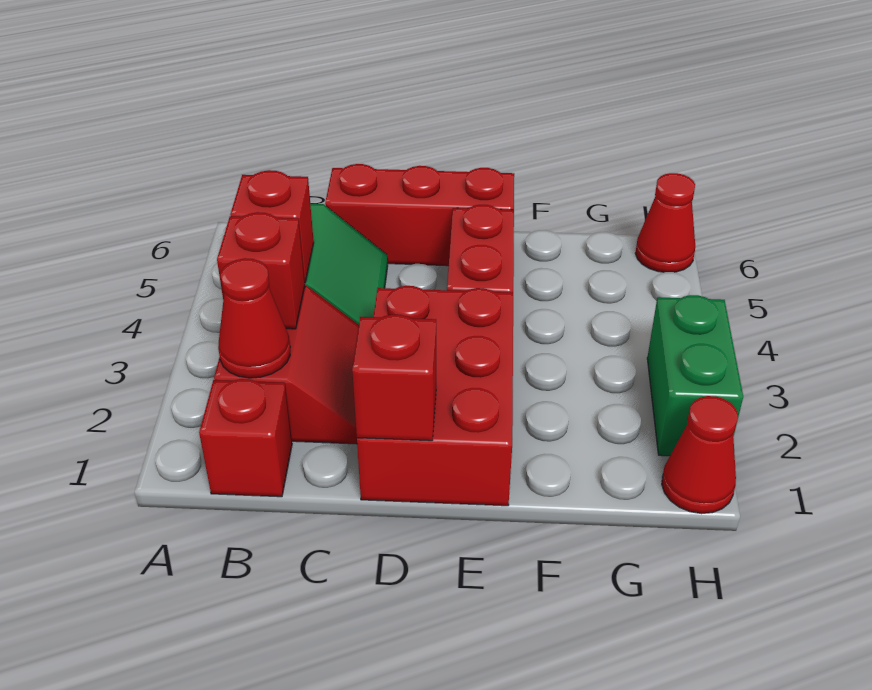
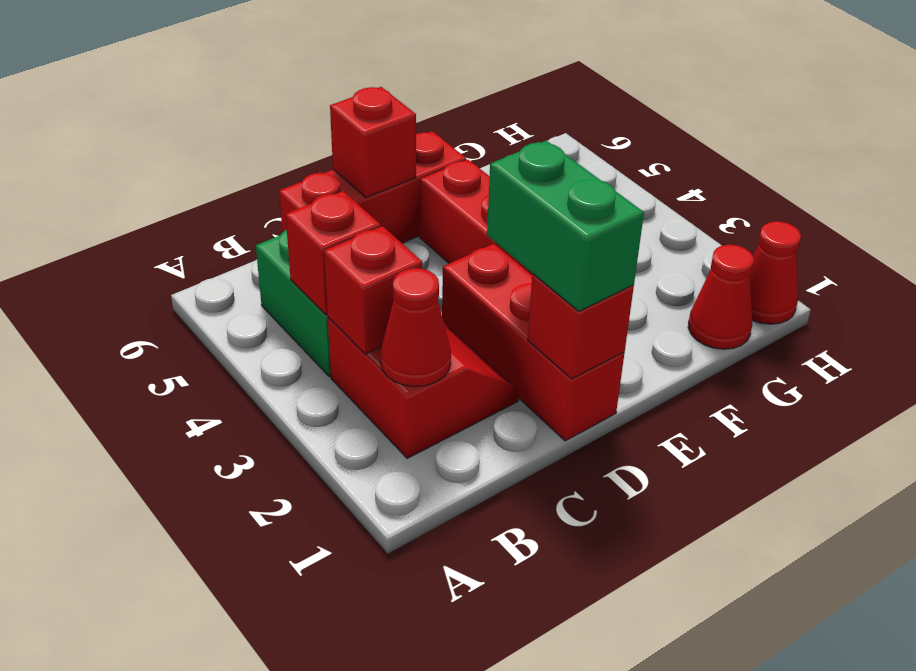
red brick B1 level 1 -> red brick D6 level 2
red brick D1:E3 level 1 -> red brick D1:D3 level 1
green brick H2:H3 level 1 -> green brick D1:D2 level 3
red cone H6 level 1 -> red cone G1 level 1

